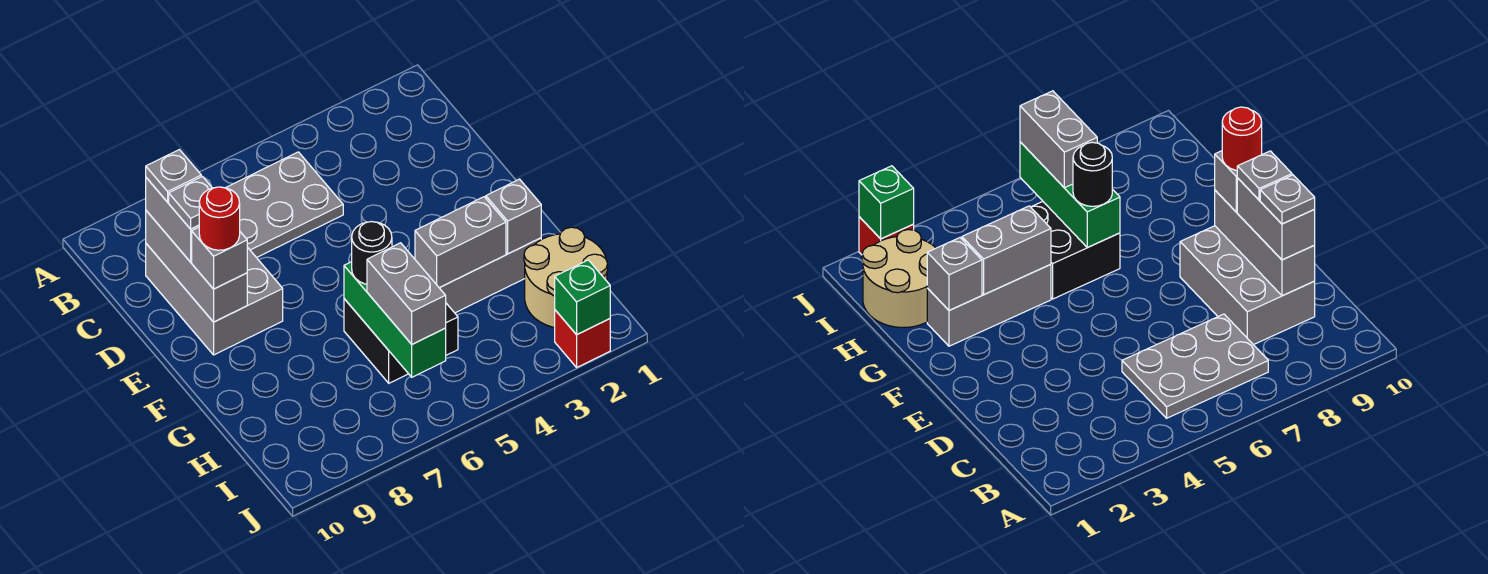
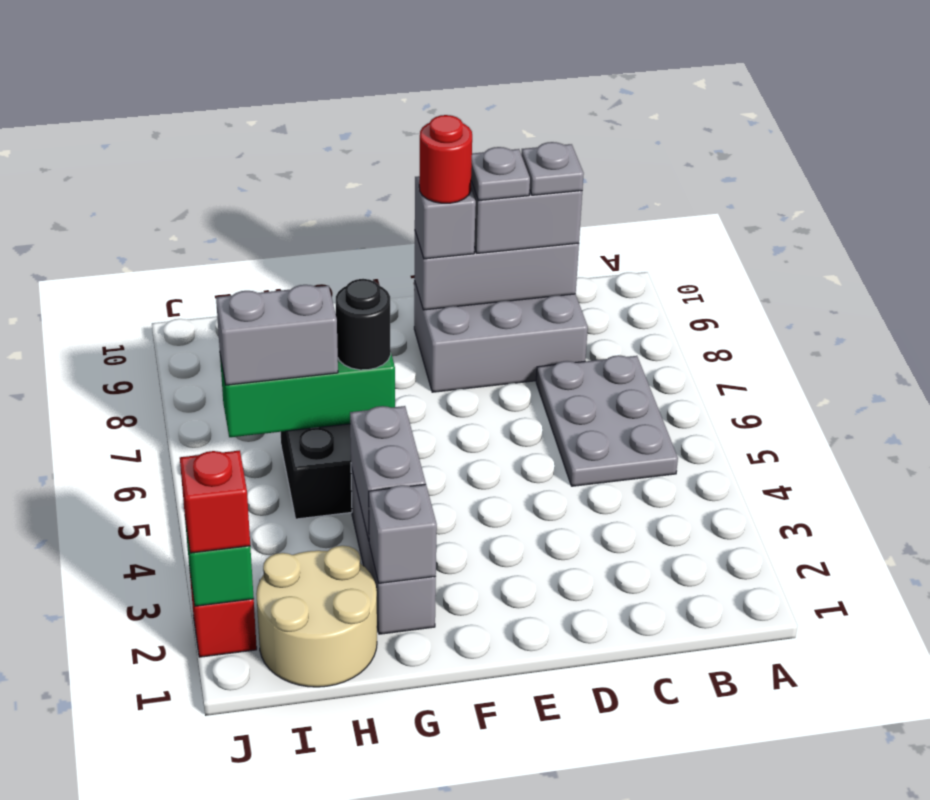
none -> red brick J2 level 3

